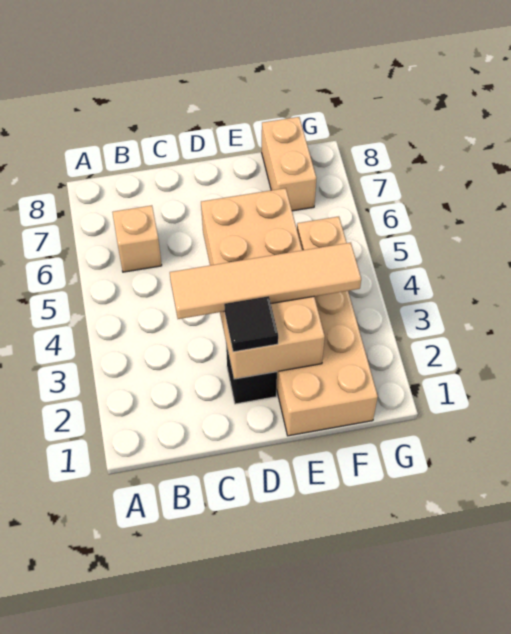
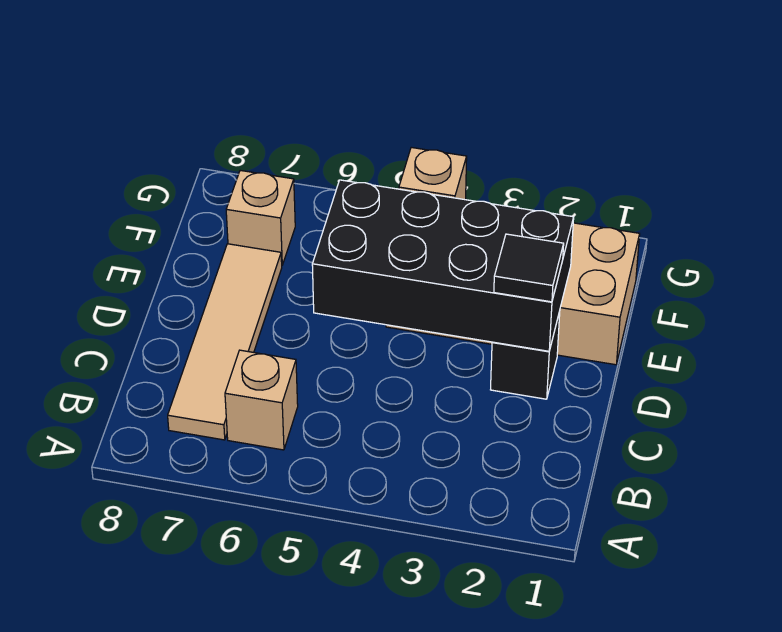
tan tile C3:F3 level 3 -> tan tile B7:E7 level 1
tan brick D2:E5 level 2 -> black brick D2:E5 level 2
tan brick F7:F8 level 1 -> tan brick F7 level 1

